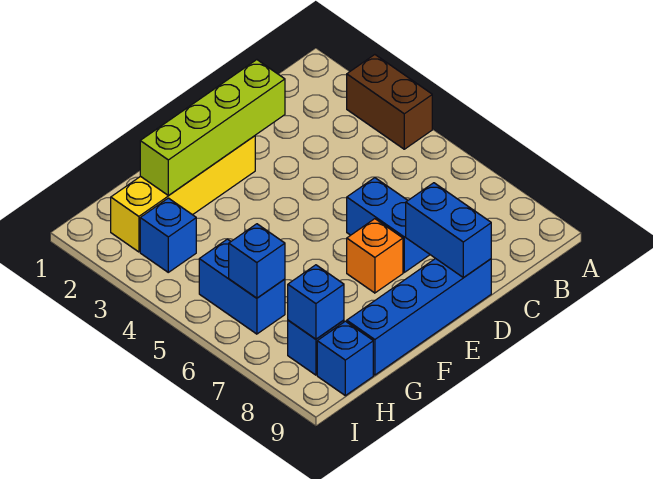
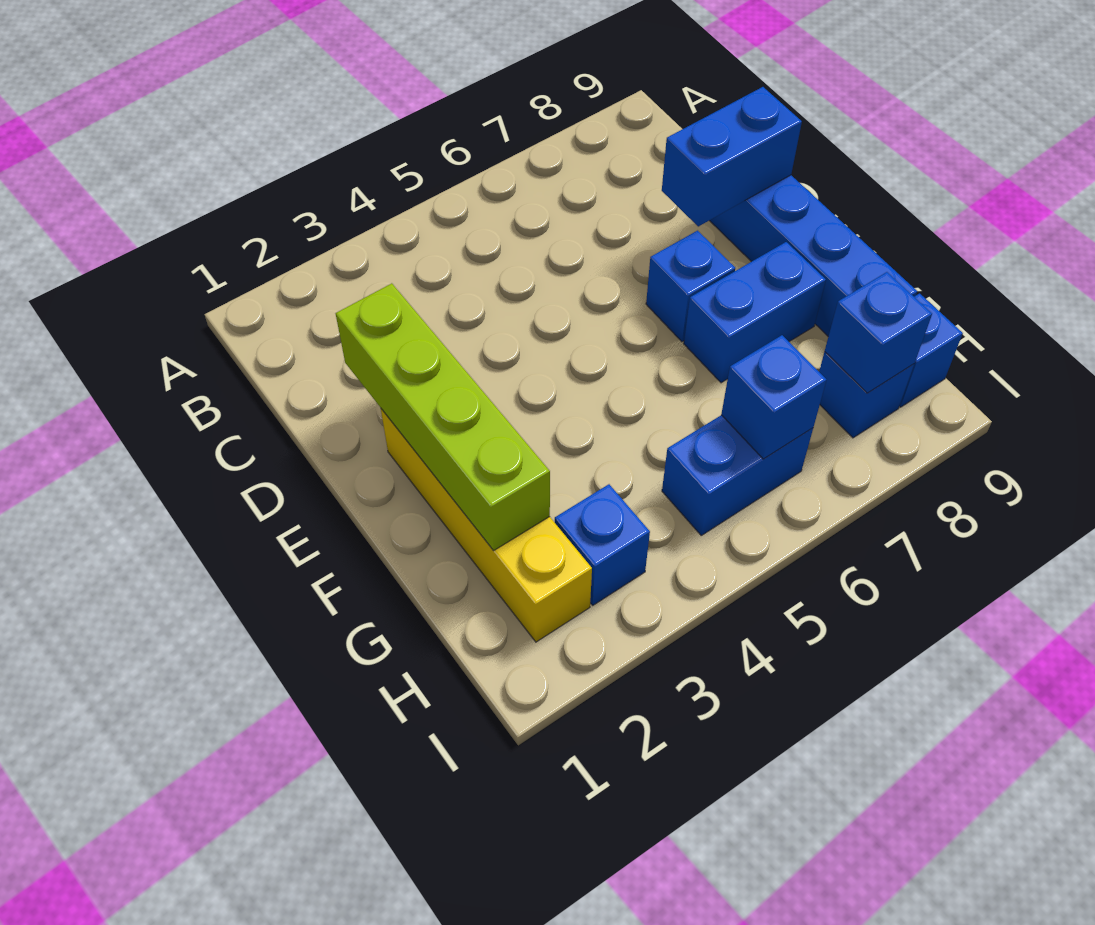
brown brick A3:A4 level 1 -> none
blue brick D6:D7 level 1 -> blue brick F7:F8 level 1
orange brick E7 level 1 -> blue brick E7 level 1

